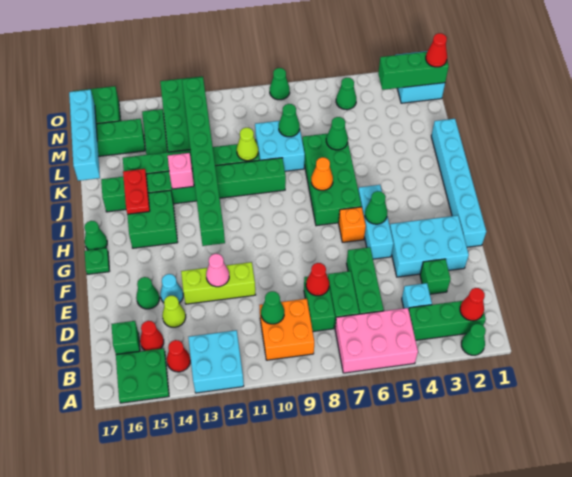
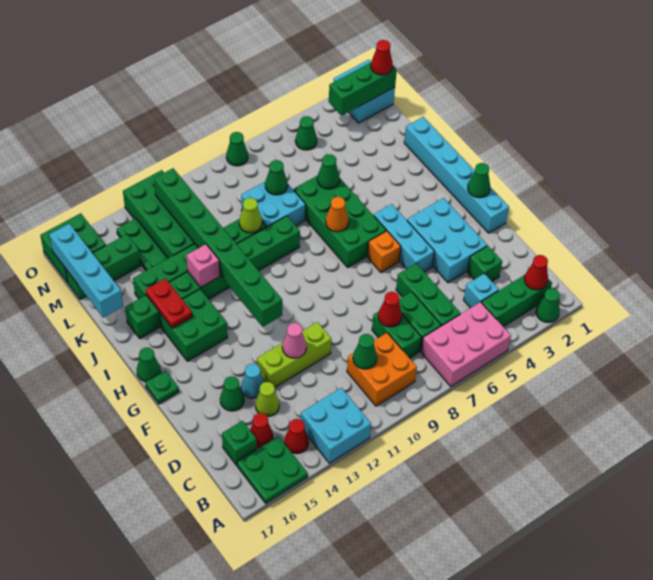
cyan brick E2:F4 level 1 -> cyan brick E3:G4 level 1
green cone G5 level 2 -> green cone G1 level 2

